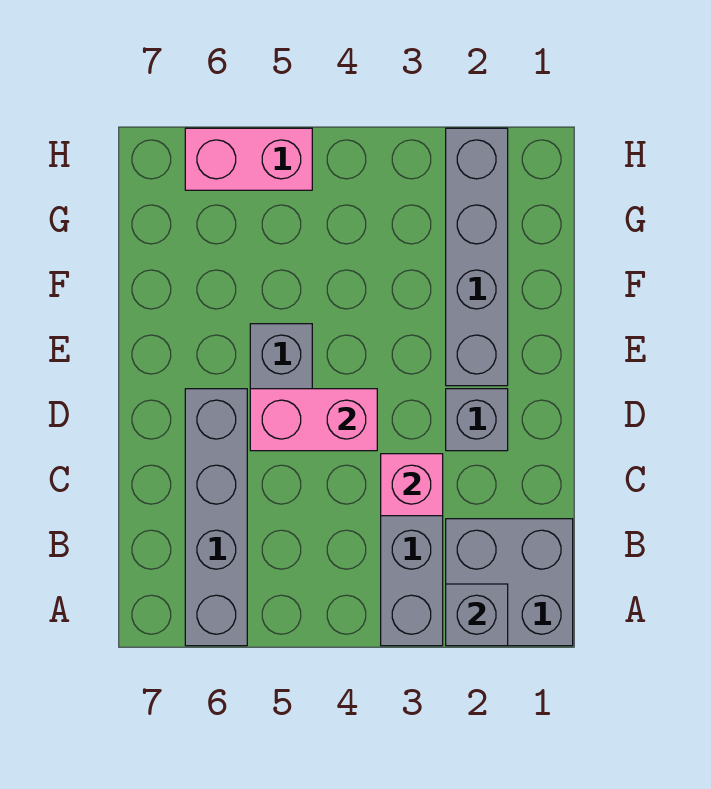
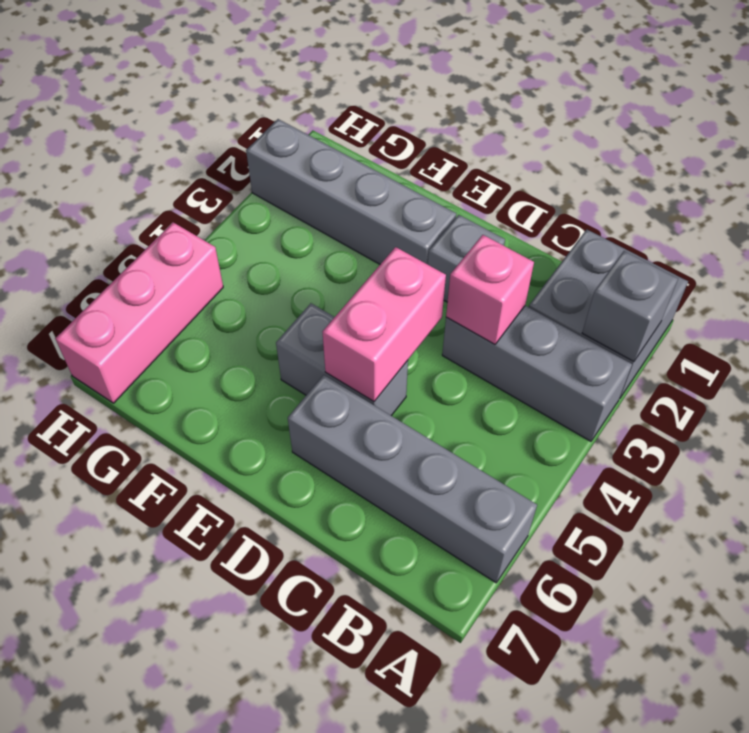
pink brick H5:H6 level 1 -> pink brick H5:H7 level 1

